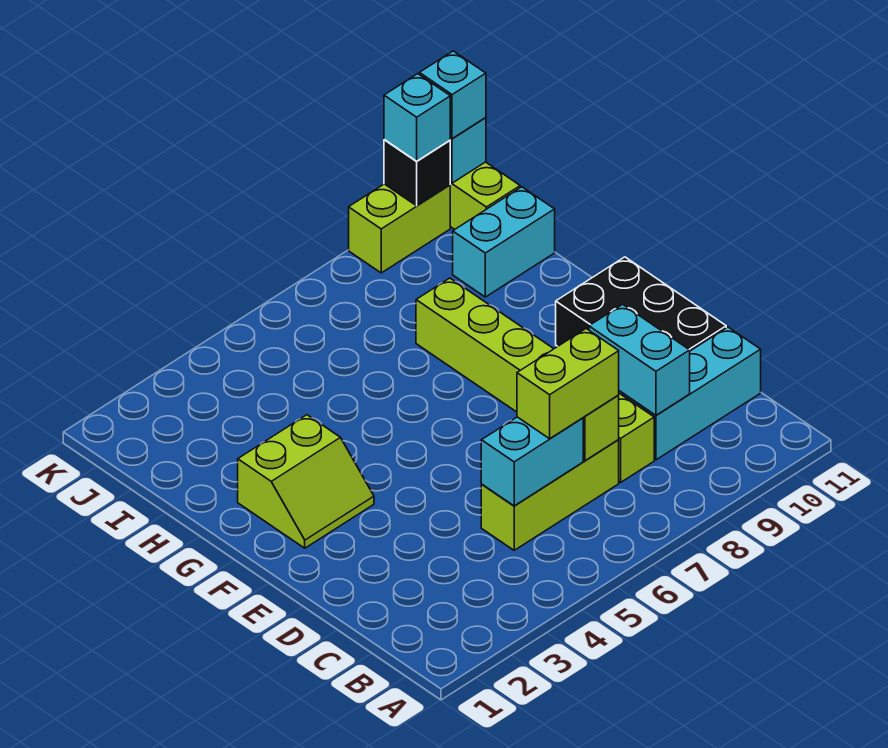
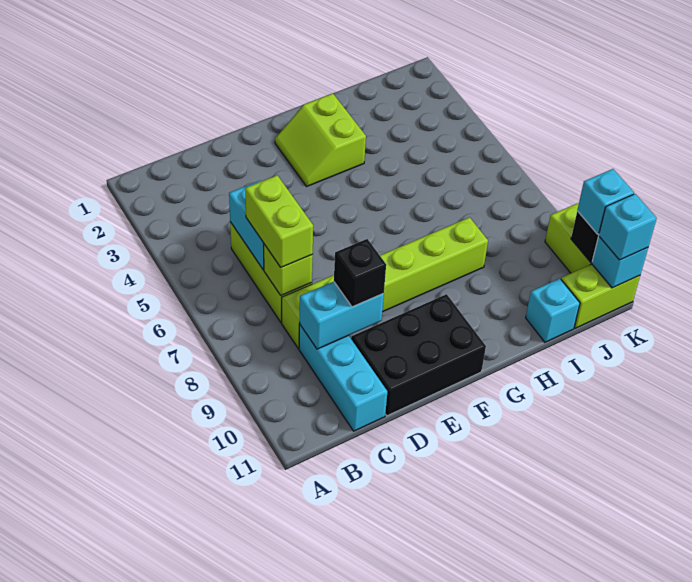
none -> black brick D9 level 3
cyan brick I10:I11 level 1 -> cyan brick I11 level 1

